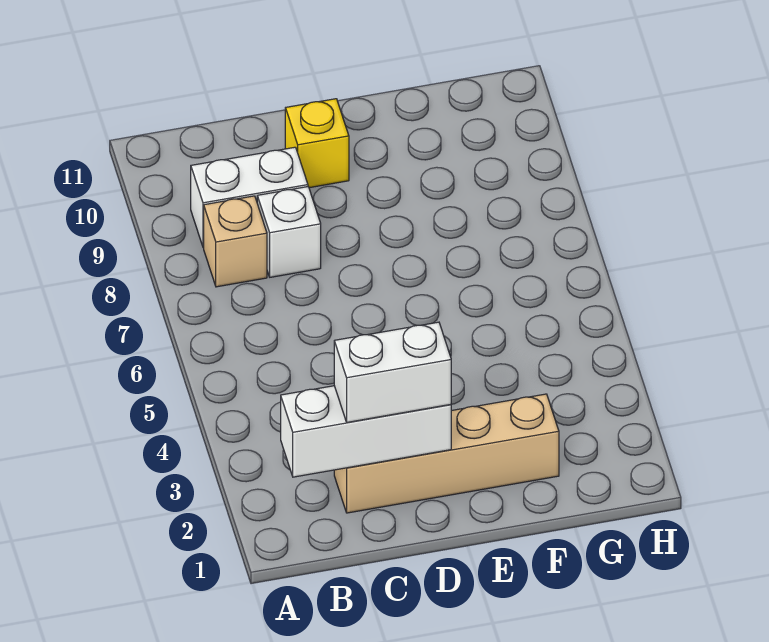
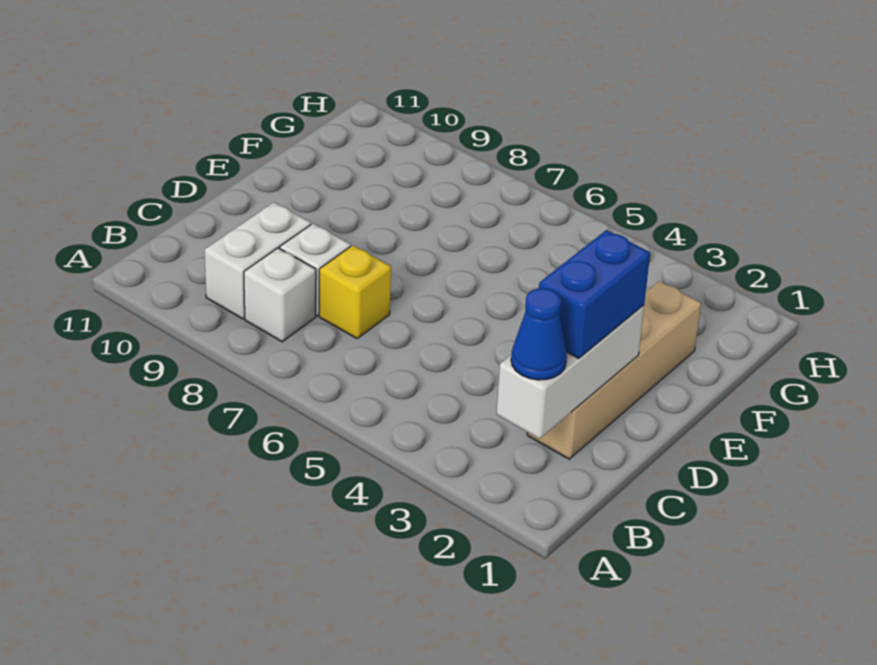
none -> blue cone B2 level 3
tan brick B8 level 1 -> white brick B8 level 1
white brick C2:D2 level 3 -> blue brick C2:D2 level 3
yellow brick D10 level 1 -> yellow brick C7 level 1

